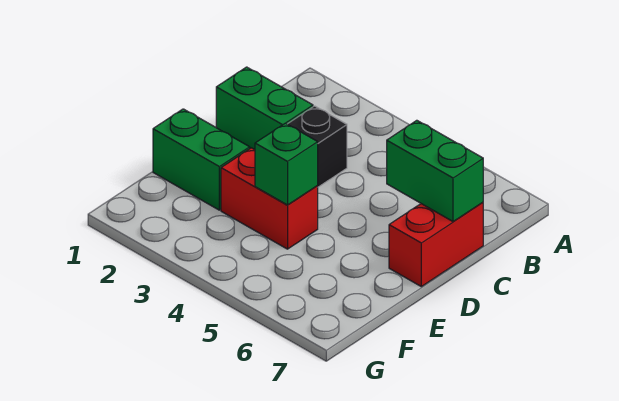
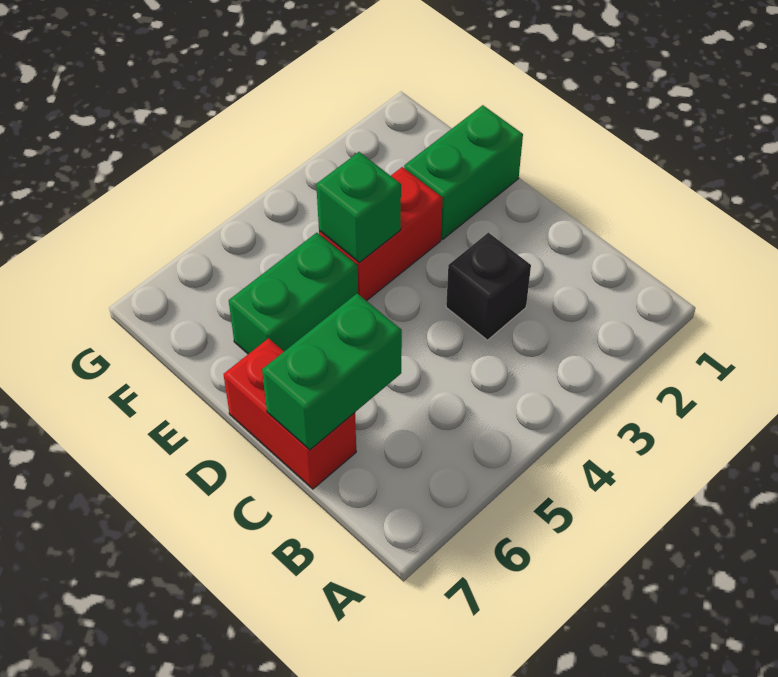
green brick C1:C2 level 1 -> green brick E5:E6 level 1

